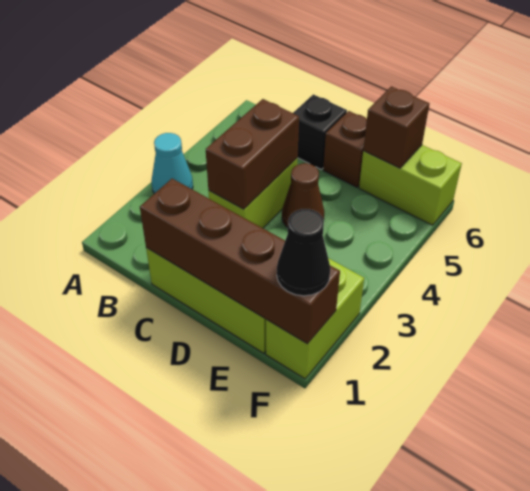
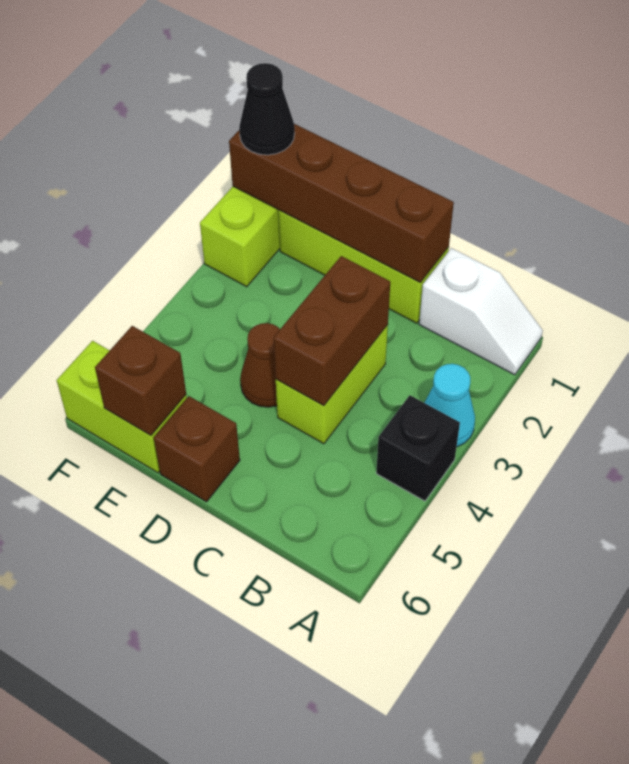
none -> white slope A1:B1 level 1 top B
black brick C6 level 1 -> black brick A4 level 1

